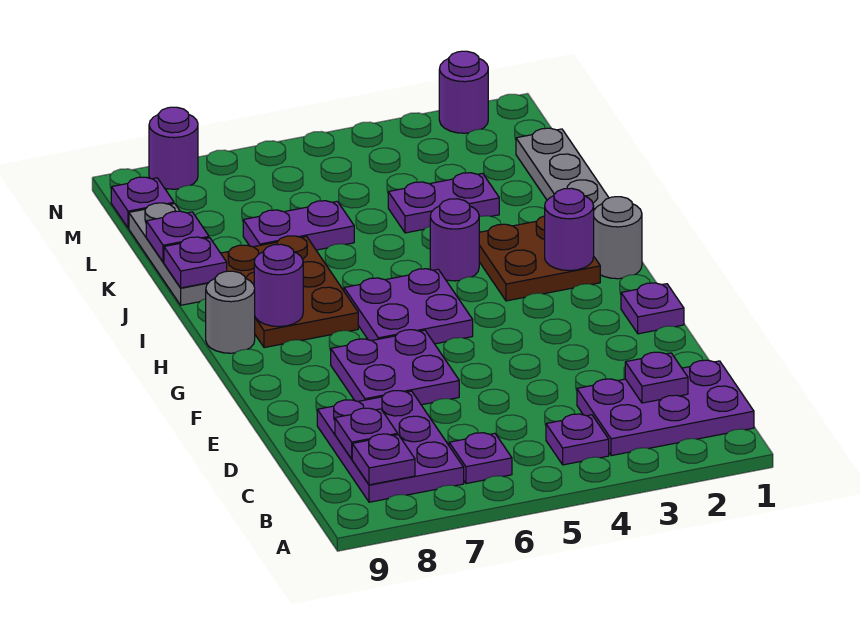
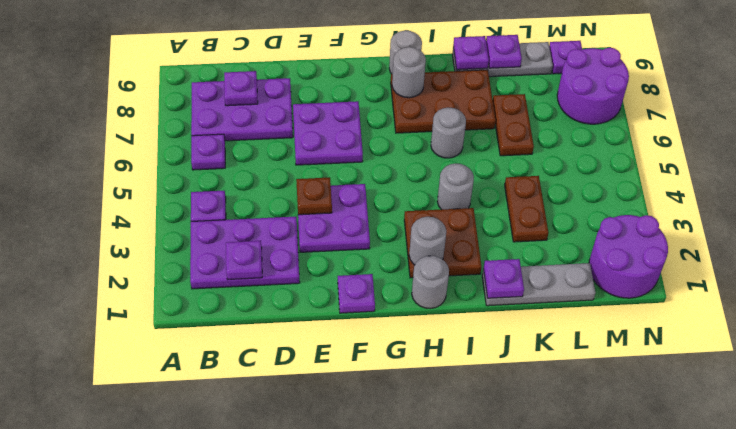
purple plate B1:C3 level 1 -> purple plate B2:D3 level 1
purple plate B8 level 2 -> purple plate J1 level 2
none -> brown plate E4 level 2
purple plate G5:H6 level 1 -> purple plate E3:F4 level 1
purple round brick H2 level 2 -> grey round brick H2 level 2
purple round brick H8 level 2 -> grey round brick H8 level 2
purple round brick I4 level 1 -> grey round brick I4 level 1
none -> grey round brick I6 level 1
purple plate K3:K4 level 1 -> brown plate K3:K4 level 1
purple plate K6:K7 level 1 -> brown plate K6:K7 level 1
purple round brick N2 level 1 -> purple round brick M1:N2 level 1
purple round brick N8 level 1 -> purple round brick M7:N8 level 1

